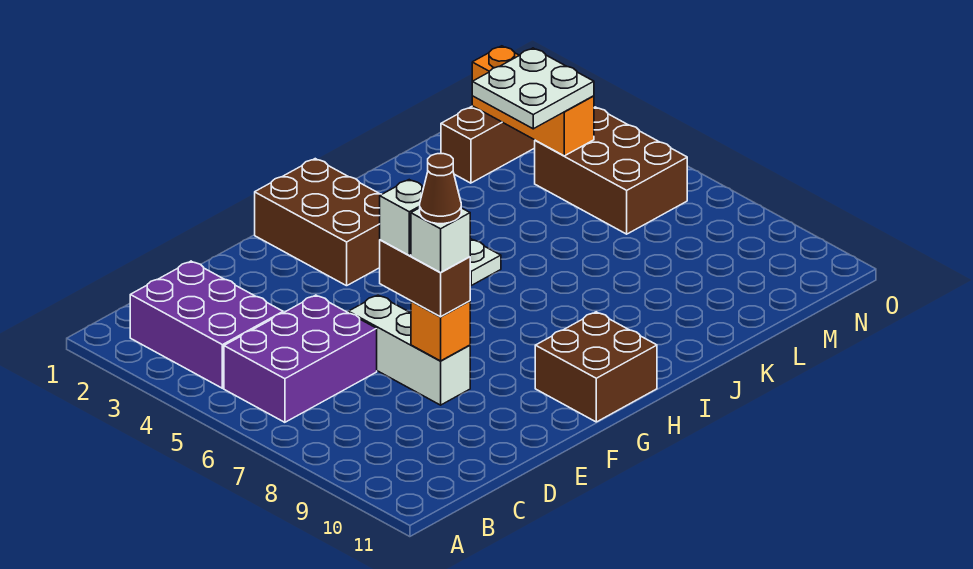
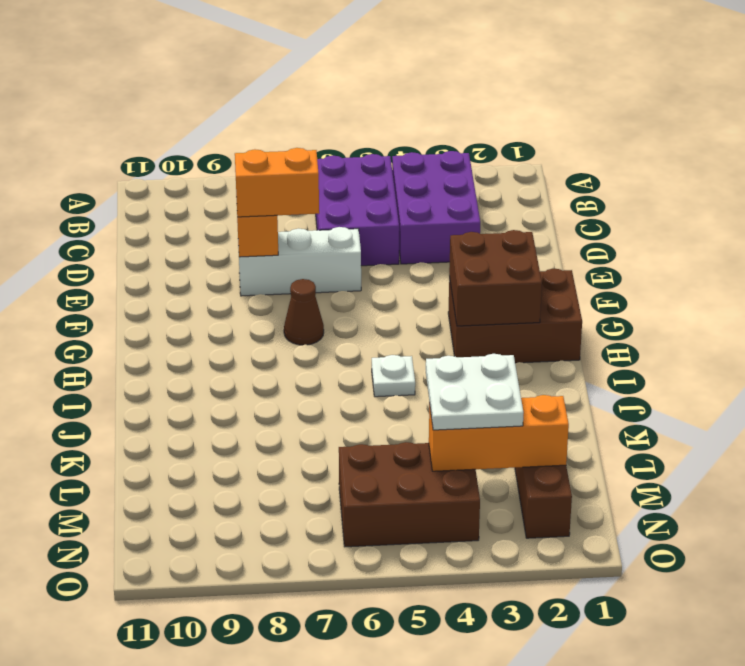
purple brick B2:C4 level 1 -> purple brick B3:D4 level 1
brown brick E7:E8 level 3 -> orange brick E7:E8 level 3
white brick E7 level 4 -> none
white brick E8 level 4 -> none
brown cone E8 level 5 -> brown cone G7 level 1
brown brick G10:H11 level 1 -> brown brick G2:H3 level 2

